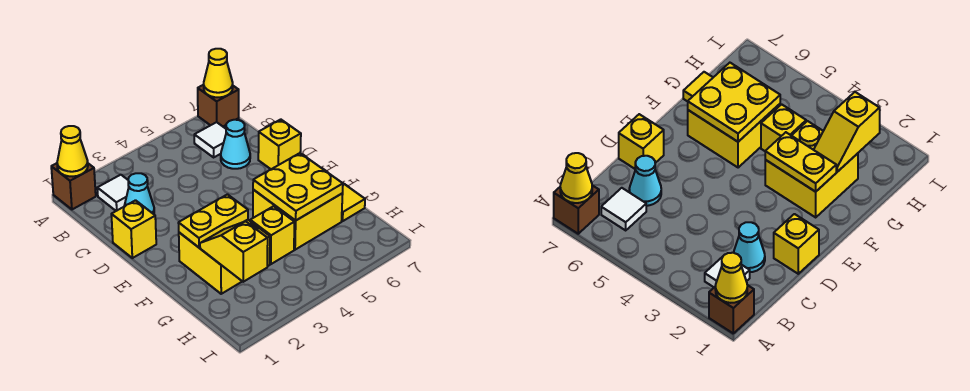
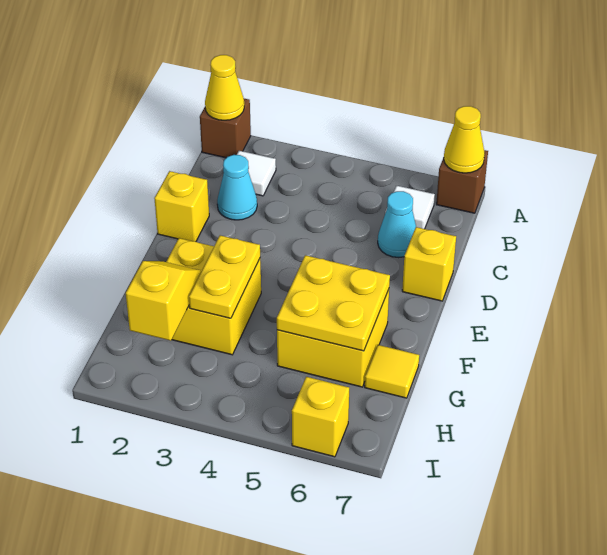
yellow plate F2:F3 level 2 -> yellow plate F3:G3 level 2
yellow brick G4 level 1 -> yellow brick I6 level 1

